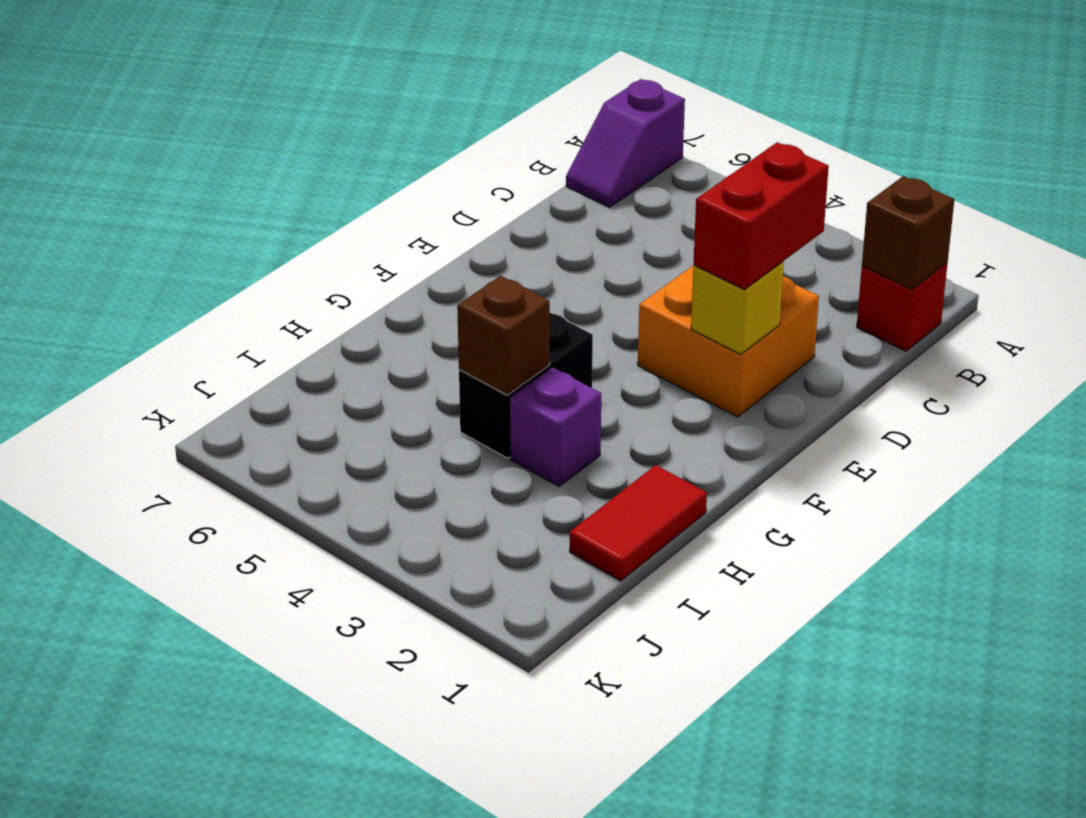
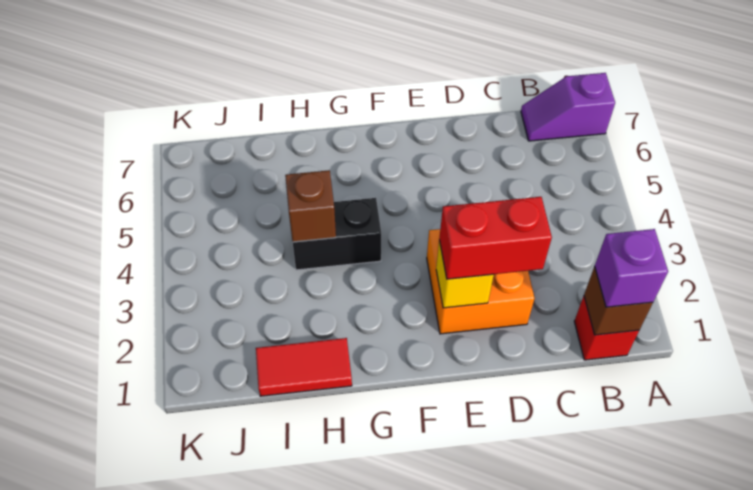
purple brick H3 level 1 -> purple brick B1 level 3

